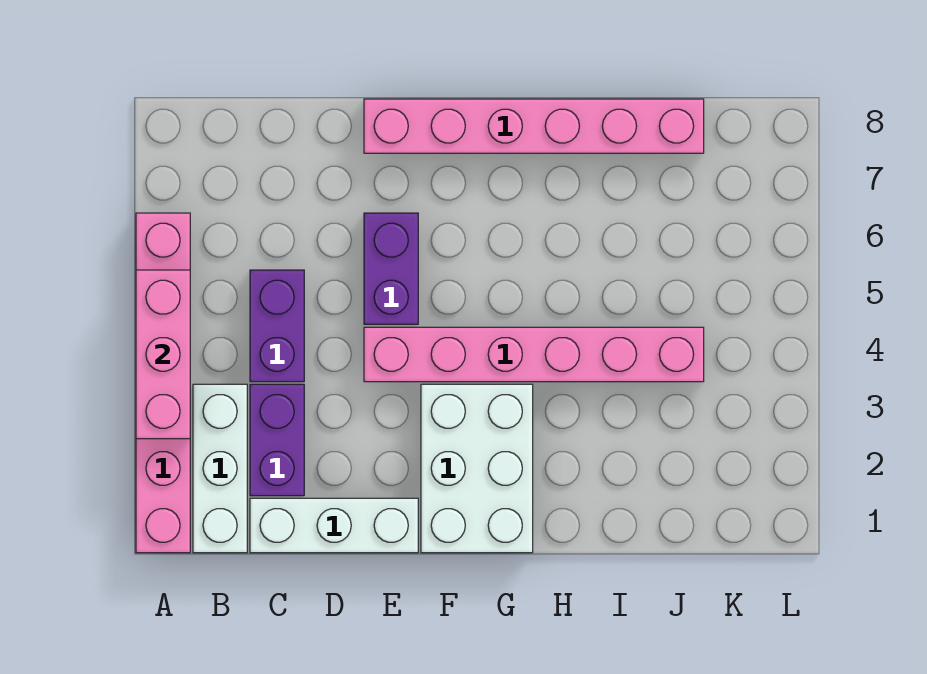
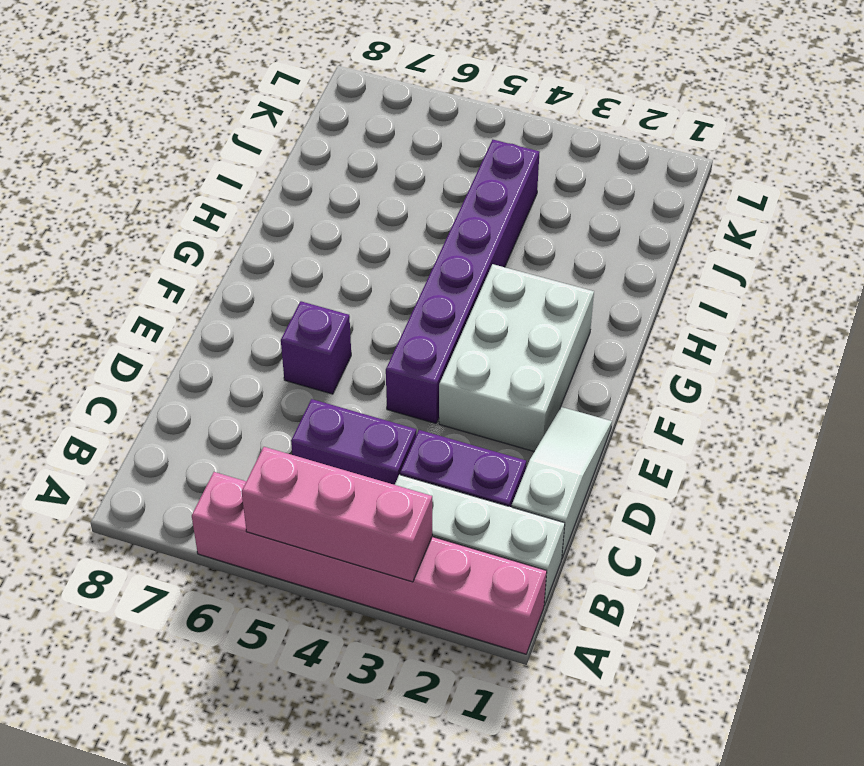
white brick C1:E1 level 1 -> white slope C1:E1 level 1 top C
pink brick E4:J4 level 1 -> purple brick E4:J4 level 1
purple brick E5:E6 level 1 -> purple brick E6 level 1
pink brick E8:J8 level 1 -> none
white brick F1:G3 level 1 -> white brick E2:G3 level 1

